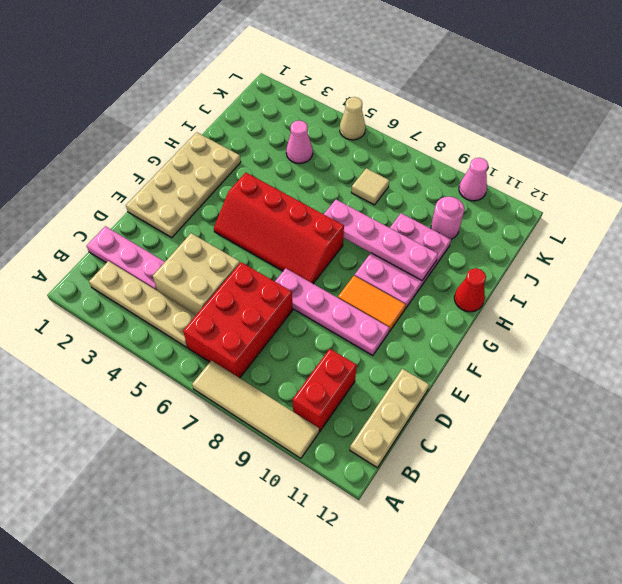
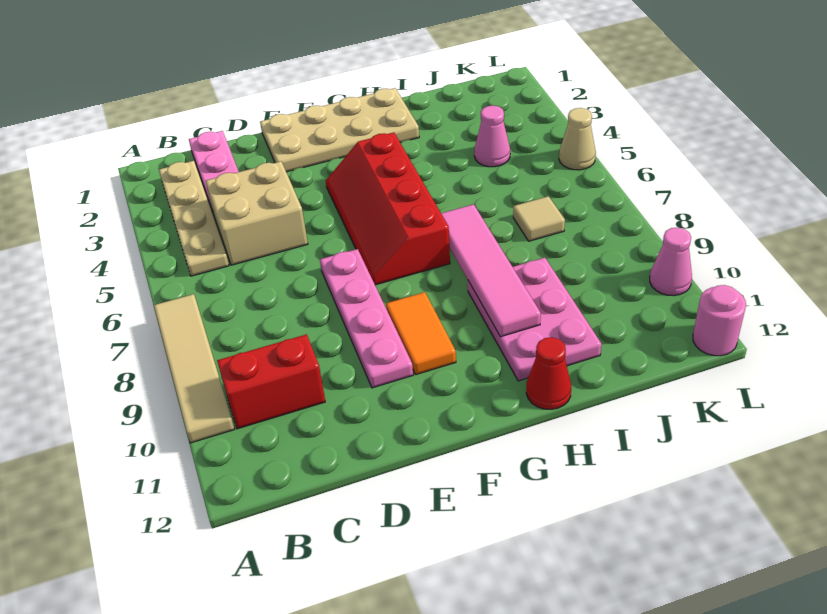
red brick B6:D7 level 1 -> none
tan plate B12:D12 level 1 -> none
pink plate G9:I10 level 1 -> pink plate H9:I11 level 1
pink plate H7:H10 level 2 -> pink tile H7:H10 level 2
pink round brick J10 level 1 -> pink round brick L12 level 1

